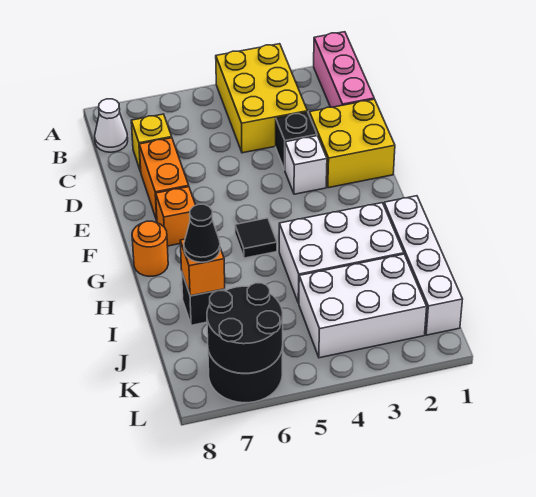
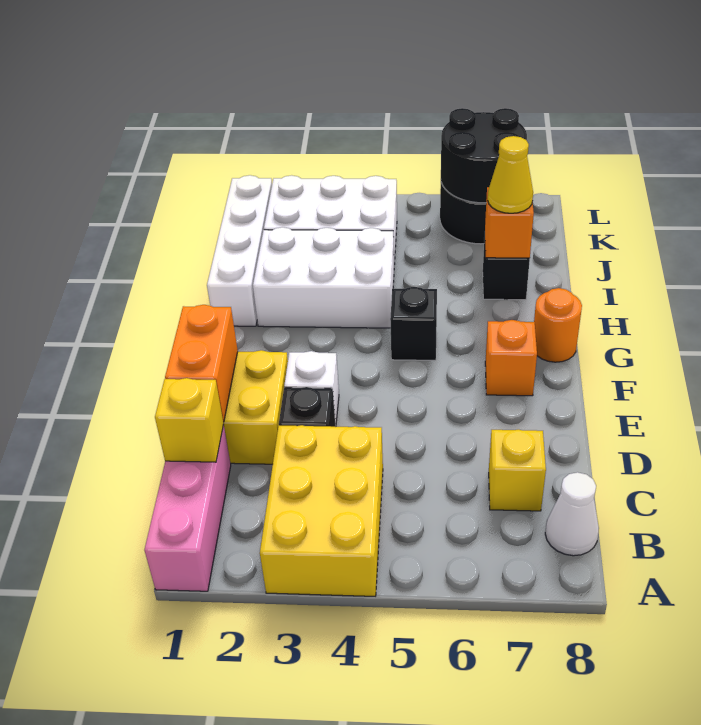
none -> yellow brick C1 level 2
orange brick D7:E7 level 1 -> orange brick D1:E1 level 2
black tile G5 level 1 -> black brick G5 level 1
black cone I7 level 3 -> yellow cone I7 level 3

